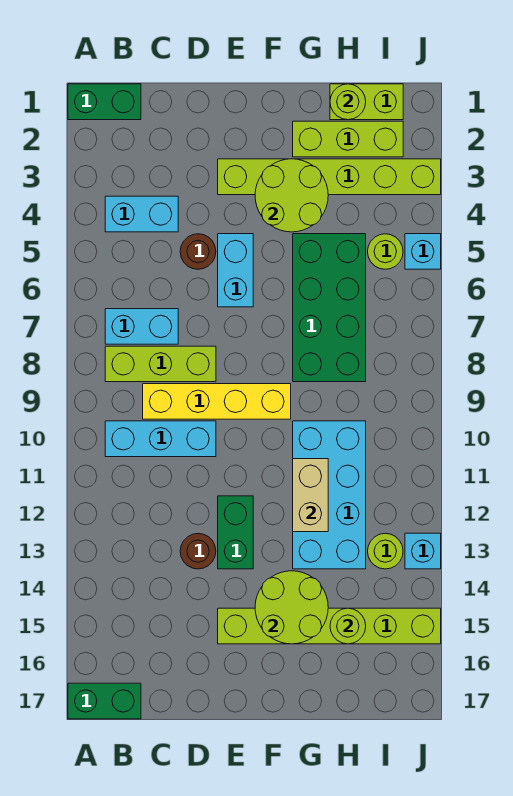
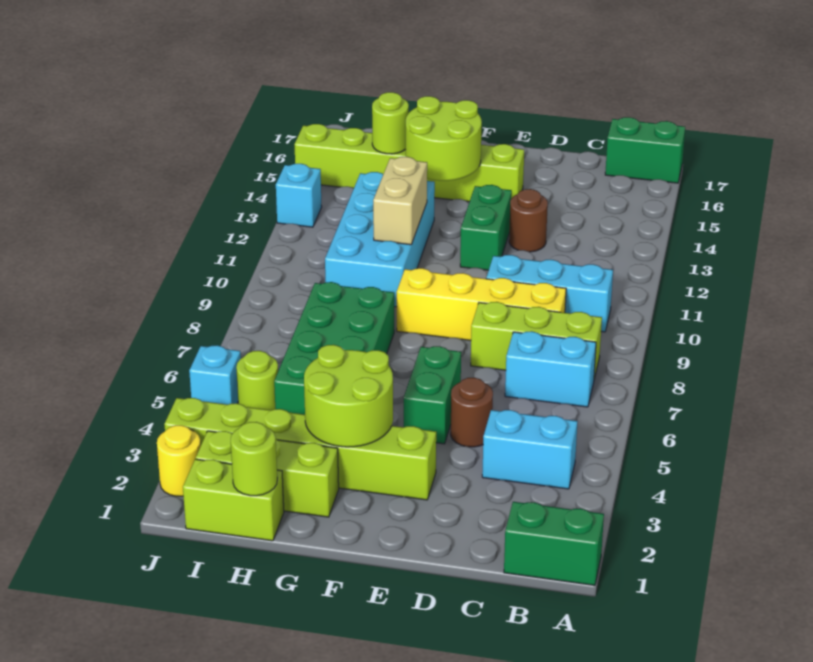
cyan brick E5:E6 level 1 -> green brick E5:E6 level 1
lime round brick I13 level 1 -> none
none -> yellow round brick J2 level 1

